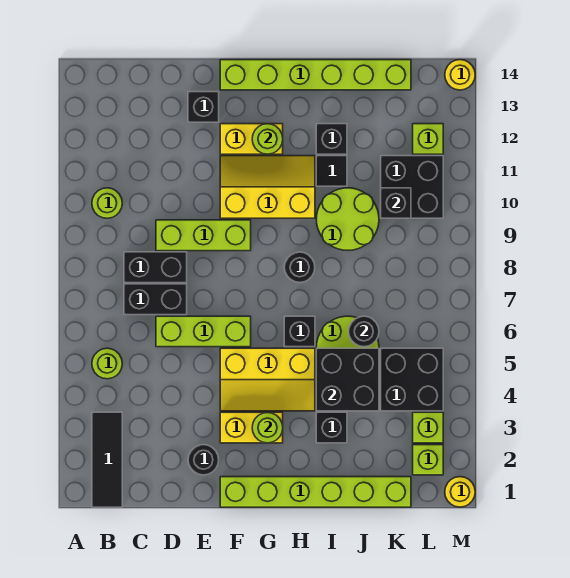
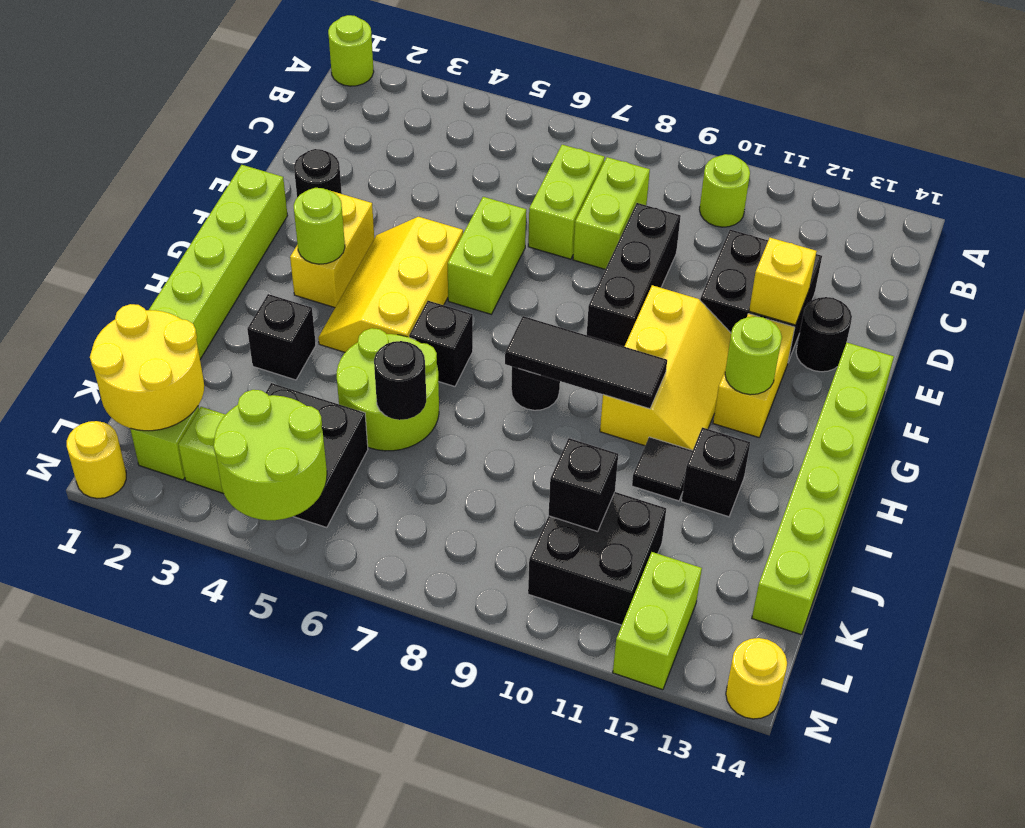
black tile B1:B3 level 1 -> black tile H8:H10 level 2
lime round brick B5 level 1 -> lime round brick A1 level 1
black brick C7:D7 level 1 -> lime brick C7:D7 level 1
black brick C8:D8 level 1 -> lime brick C8:D8 level 1
lime brick D6:F6 level 1 -> lime brick E6:F6 level 1
lime brick D9:F9 level 1 -> black brick D9:F9 level 1
none -> yellow brick E12 level 2
black brick E13 level 1 -> black round brick E13 level 1
black brick I4:J5 level 2 -> black brick D11:E12 level 1
lime round brick I9:J10 level 1 -> lime round brick L4:M5 level 2
none -> yellow round brick K1:L2 level 2
lime brick L12 level 1 -> lime brick L12:M12 level 1

